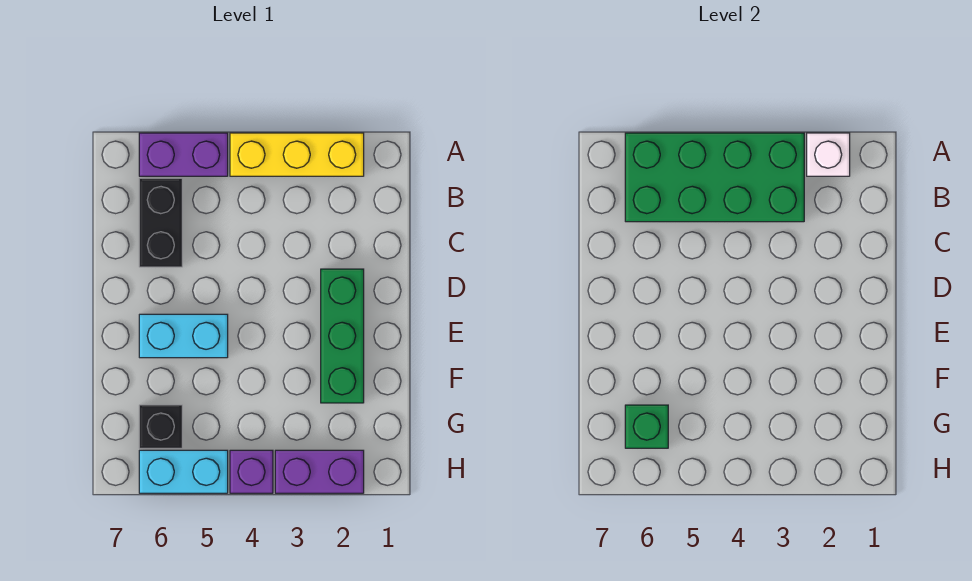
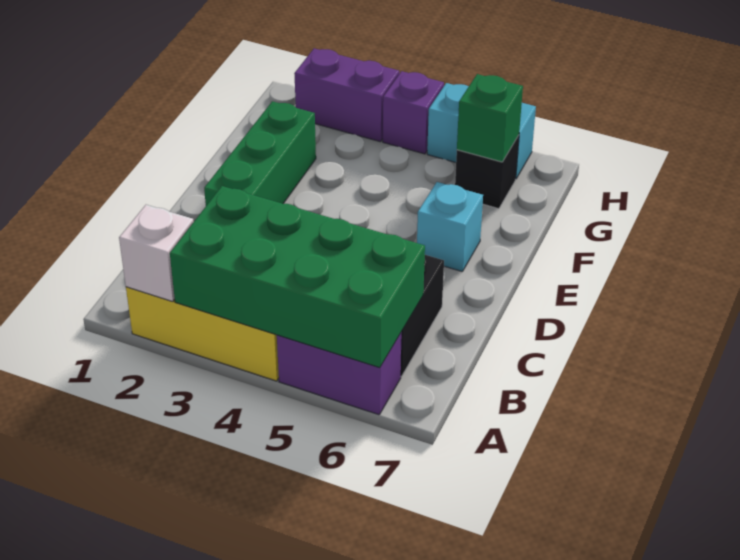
cyan brick E5:E6 level 1 -> cyan brick E6 level 1

